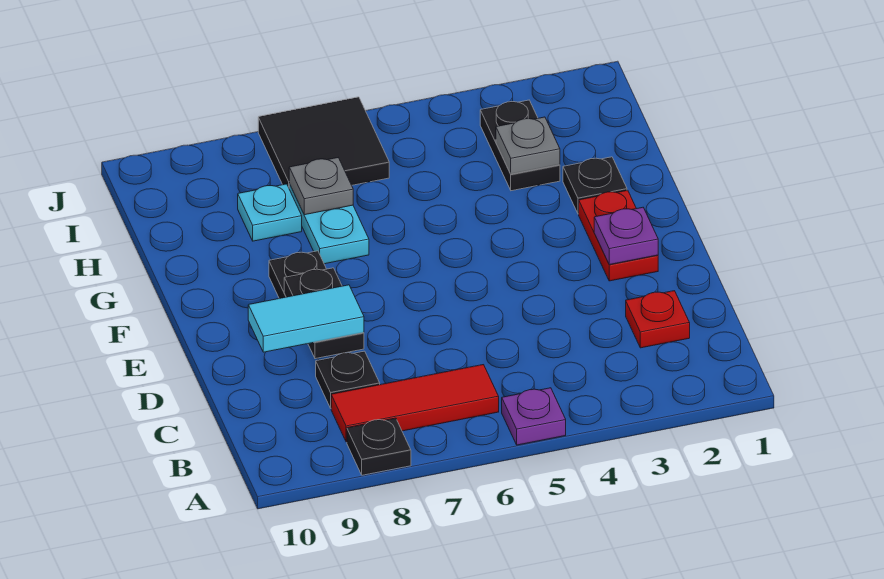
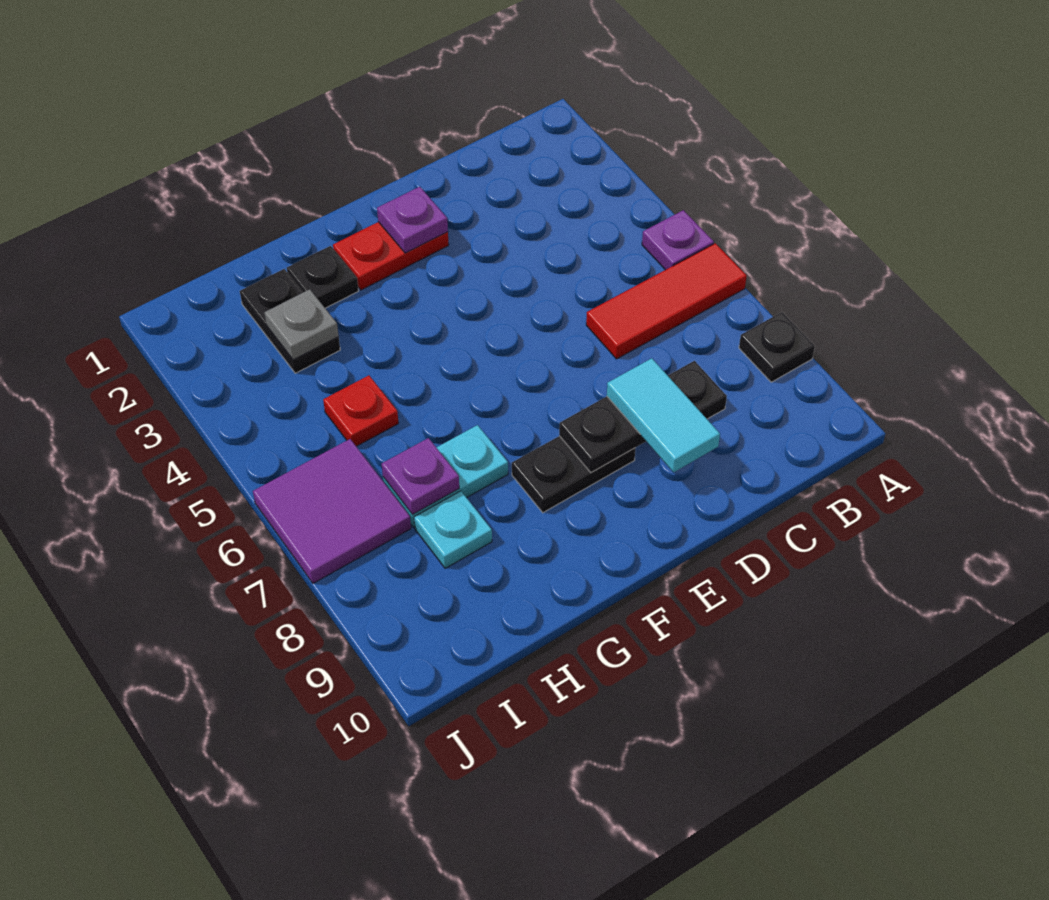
red tile B6:B8 level 1 -> red tile A6:C6 level 1
red plate C2 level 1 -> red plate H5 level 1
black plate H3:I3 level 1 -> black plate H2:H3 level 1
grey plate H7 level 2 -> purple plate H7 level 2
black tile I6:J7 level 1 -> purple tile I6:J7 level 1

